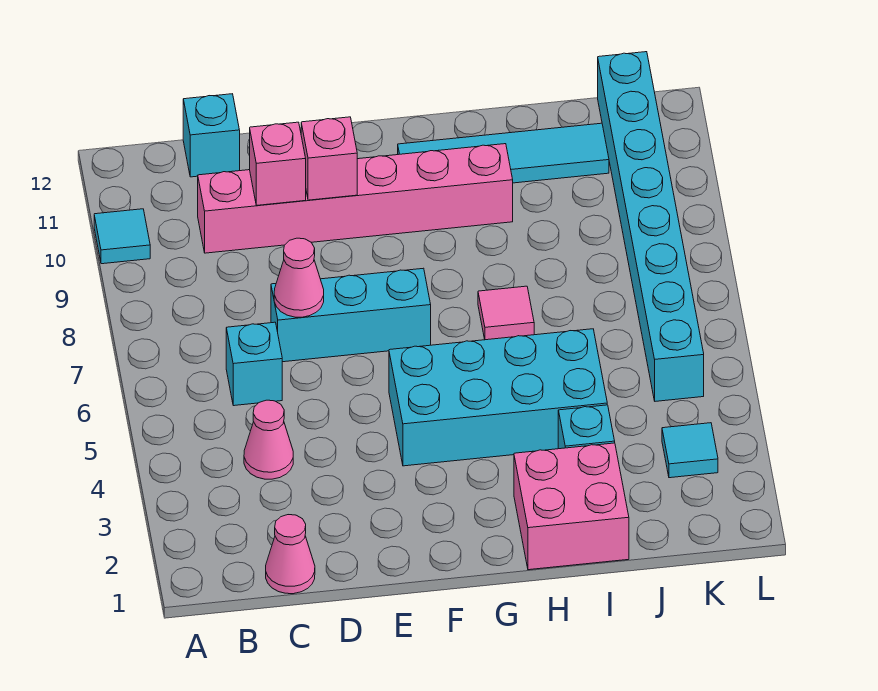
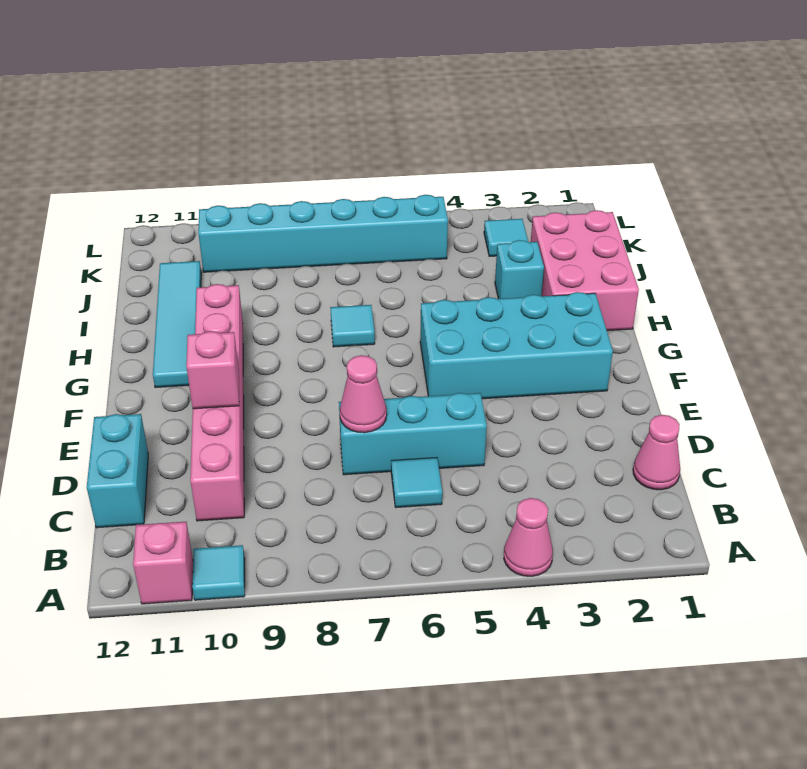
pink cone C4 level 1 -> pink cone A4 level 1
cyan brick C6 level 1 -> cyan tile C6 level 1
cyan brick C12 level 1 -> cyan brick C12:D12 level 1
cyan brick D7:F7 level 1 -> cyan brick D5:D7 level 1
pink brick D10 level 2 -> pink brick A11 level 1
cyan brick F4:I5 level 1 -> cyan brick F2:G5 level 1
pink brick H1:I2 level 1 -> pink brick H1:J2 level 1
pink tile H7 level 1 -> cyan tile H7 level 1
cyan brick K5:K12 level 1 -> cyan brick K5:K10 level 1

